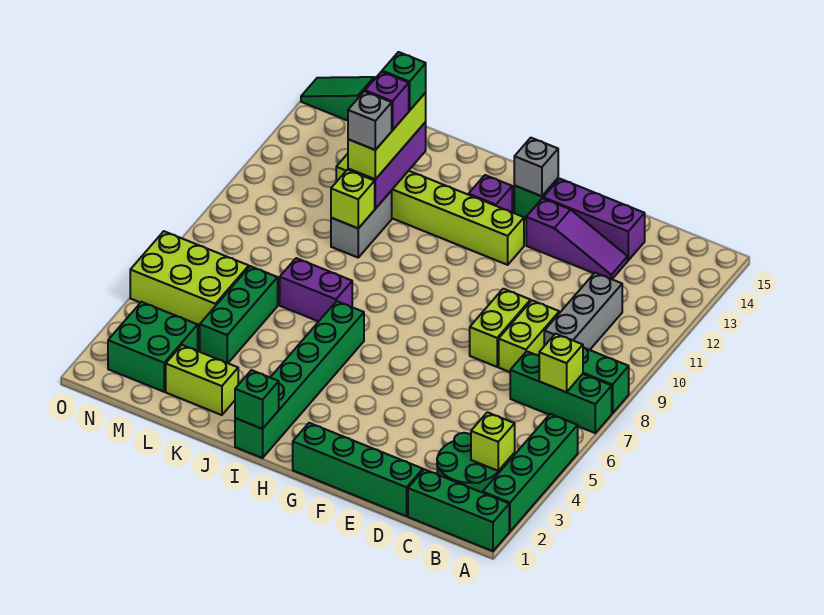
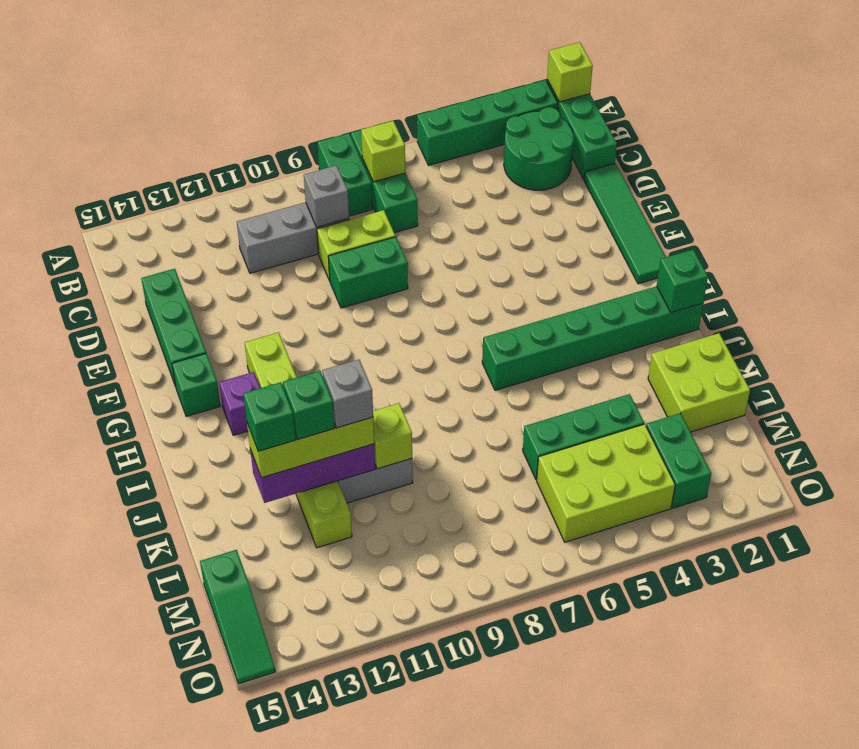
lime brick B3 level 2 -> lime brick A1 level 2
green brick D1:G1 level 1 -> green tile D1:G1 level 1
purple slope D13:F13 level 1 top F -> none
purple brick D14:F14 level 1 -> green brick D14:F14 level 1
lime brick E8:E9 level 1 -> green brick E8:E9 level 1
grey brick G14 level 2 -> grey brick C9 level 2
purple brick J7:K7 level 1 -> none
lime brick K2:L2 level 1 -> lime brick K1:L2 level 1
purple brick K12 level 4 -> green brick K12 level 4
green brick M2:N3 level 1 -> green brick M3:N3 level 1
lime brick M5:O6 level 1 -> lime brick M4:N6 level 1

